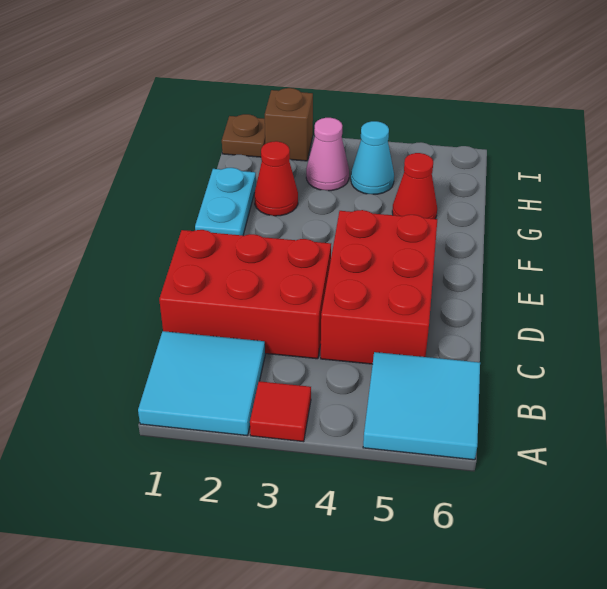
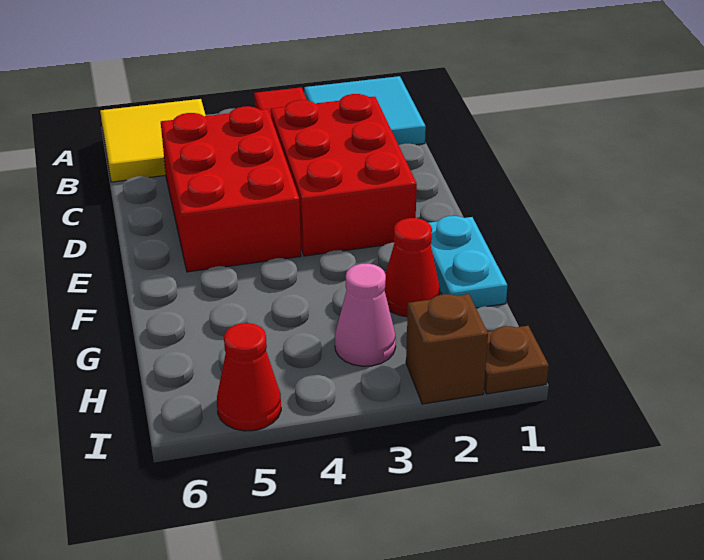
cyan tile A5:B6 level 1 -> yellow tile A5:B6 level 1
red brick C1:D3 level 1 -> red brick C2:E3 level 1
red cone G5 level 1 -> red cone I5 level 1
cyan cone H4 level 1 -> none

